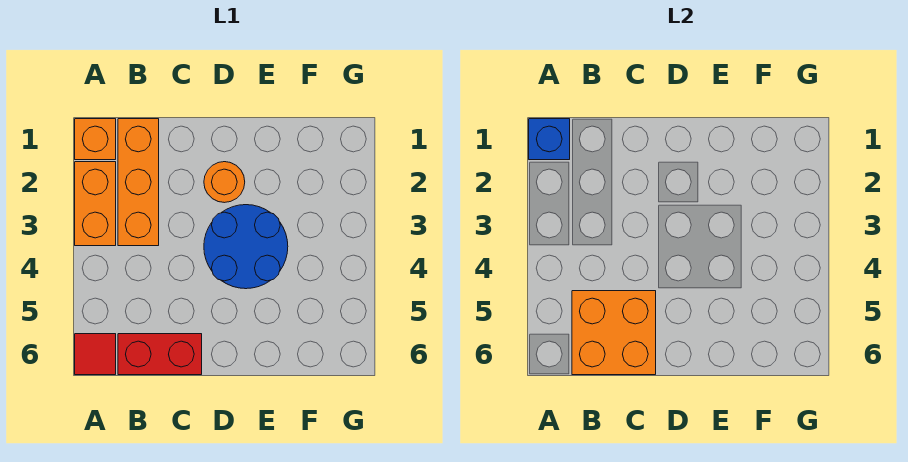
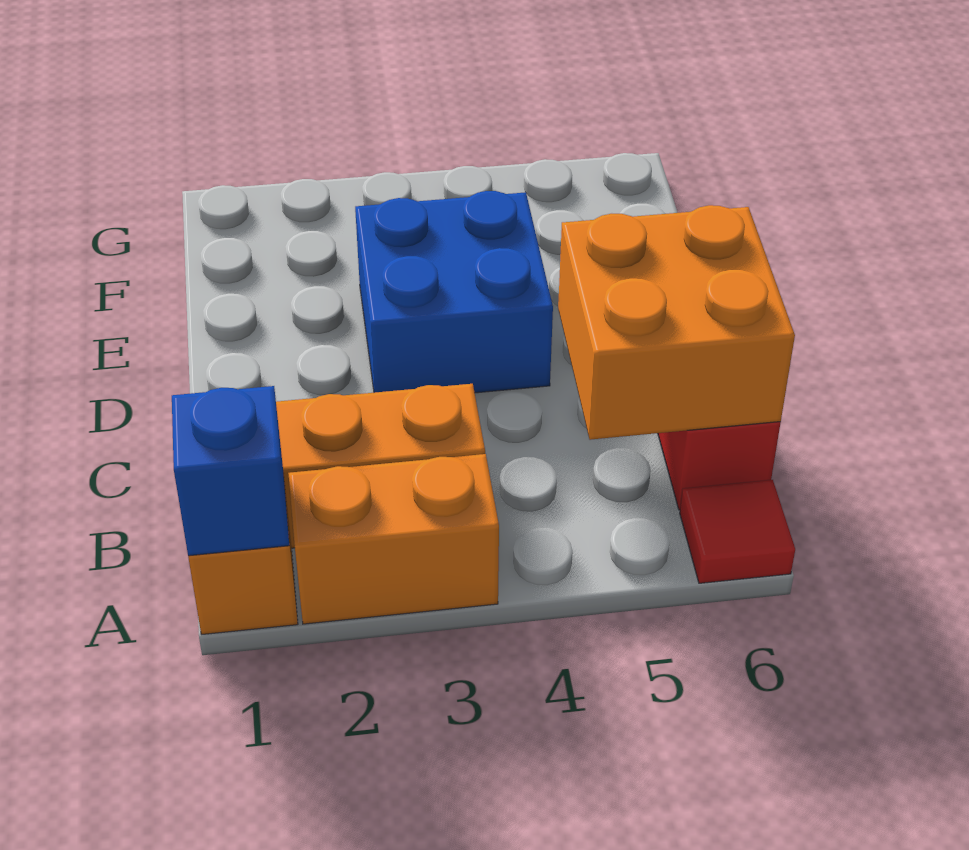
orange round brick D2 level 1 -> none
blue round brick D3:E4 level 1 -> blue brick D3:E4 level 1

